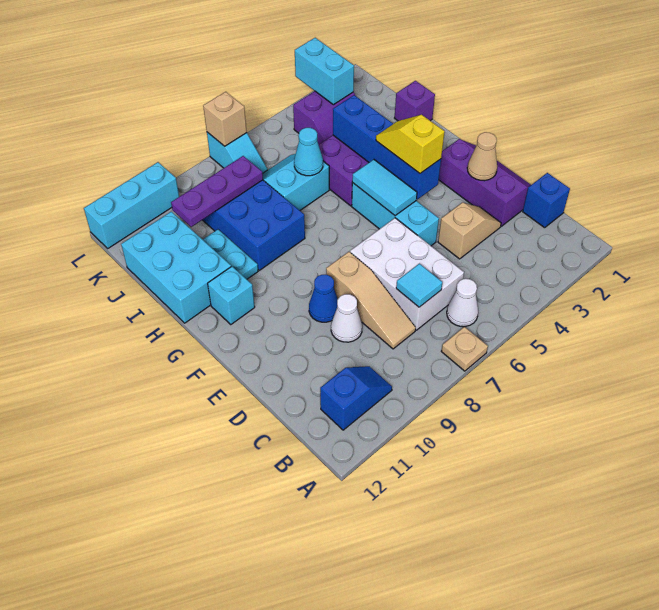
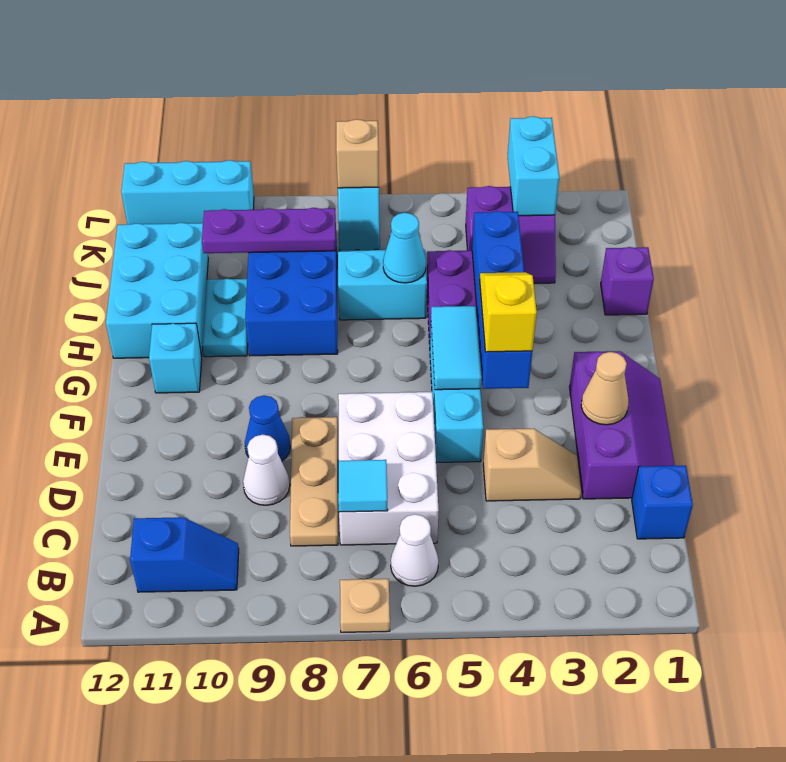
tan slope C8:E8 level 1 top E -> tan plate C8:E8 level 1

